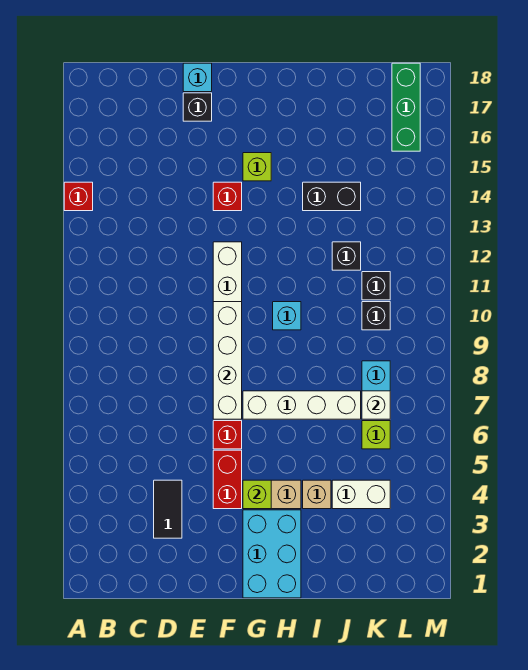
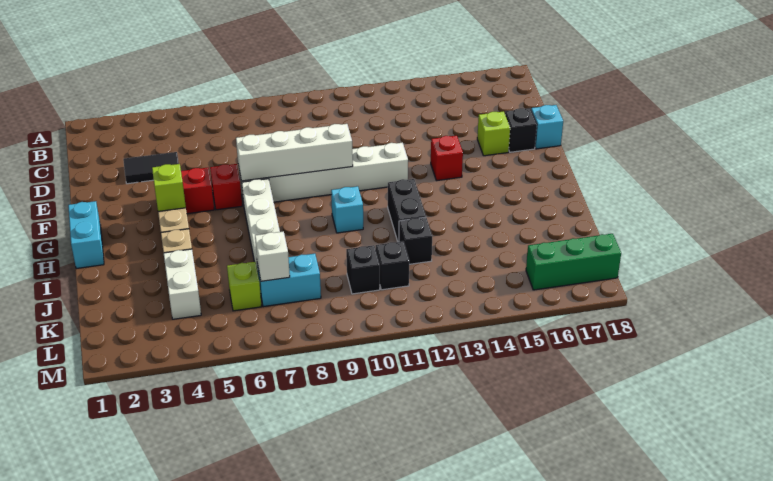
red brick A14 level 1 -> none
cyan brick G1:H3 level 1 -> cyan brick G1:H1 level 1
lime brick G15 level 1 -> lime brick E16 level 1
black brick I14:J14 level 1 -> black brick H12:I12 level 1

